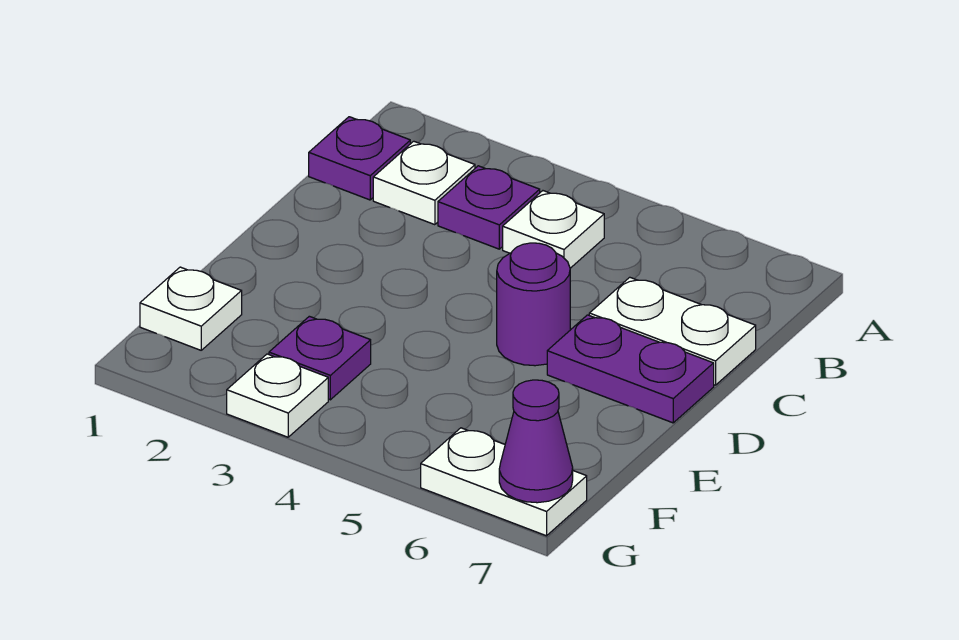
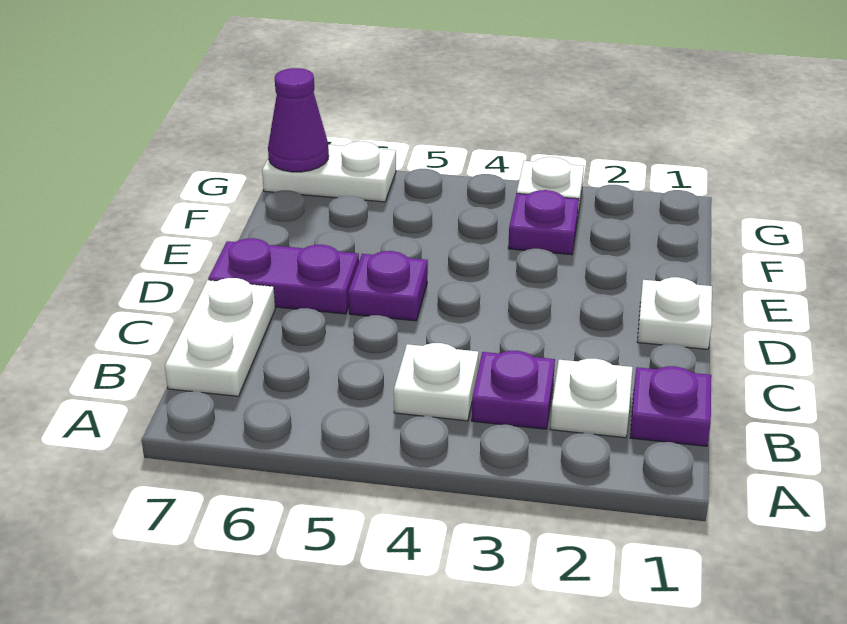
white plate C6:C7 level 1 -> white plate B7:C7 level 1
purple round brick D5 level 1 -> purple plate D5 level 1
white plate F1 level 1 -> white plate D1 level 1

